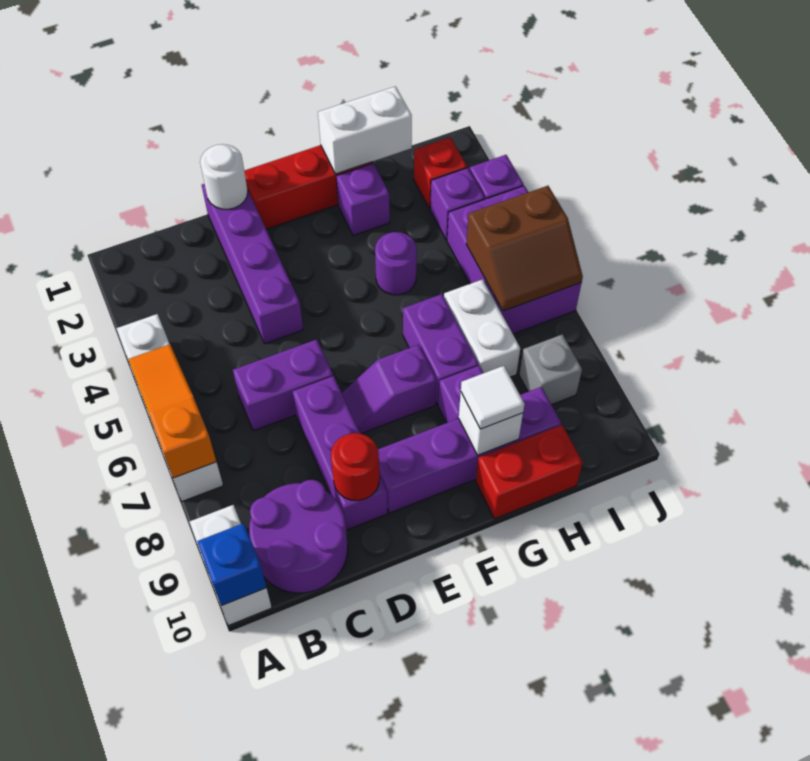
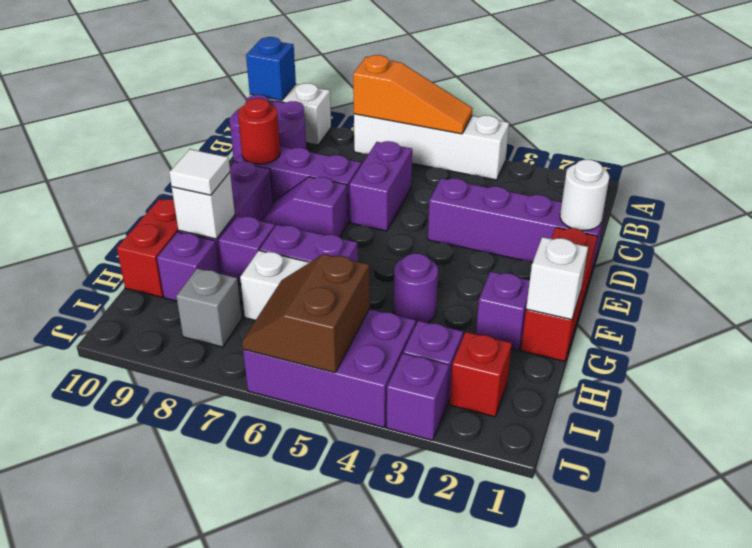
purple slope E7:F7 level 1 top F -> purple slope E7:E8 level 1 top 7
white brick G1:H1 level 2 -> white brick G1 level 2

